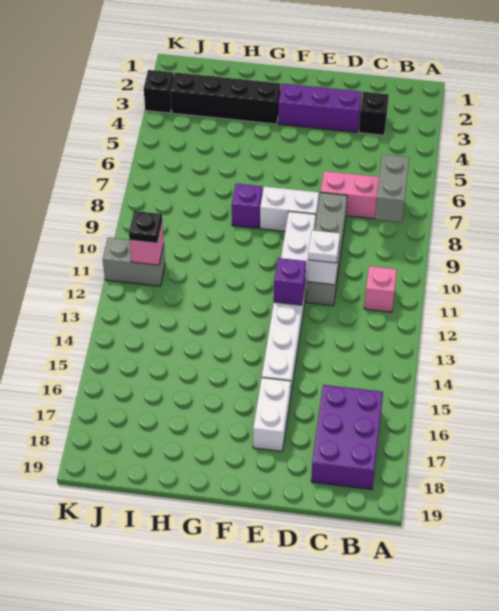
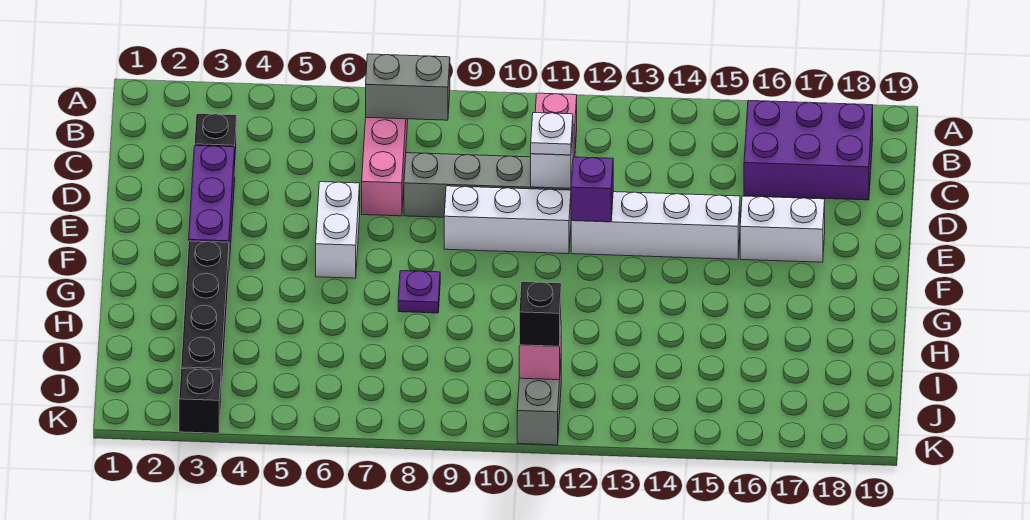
white brick E8:F8 level 1 -> white brick E6:F6 level 1
purple brick G8 level 1 -> purple plate G8 level 1
black plate J11 level 3 -> black brick J11 level 3

